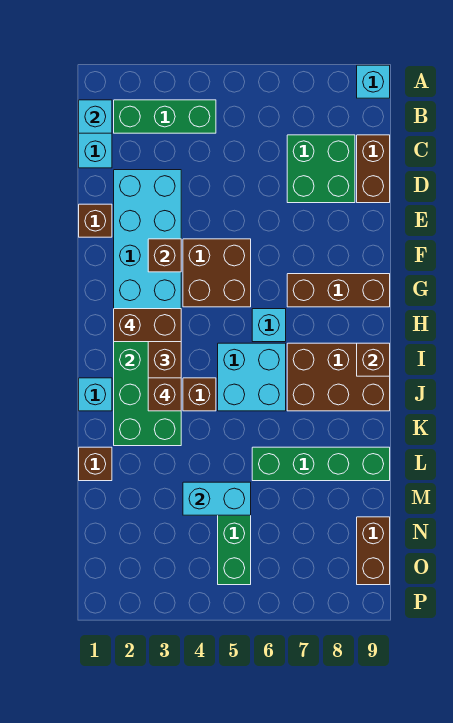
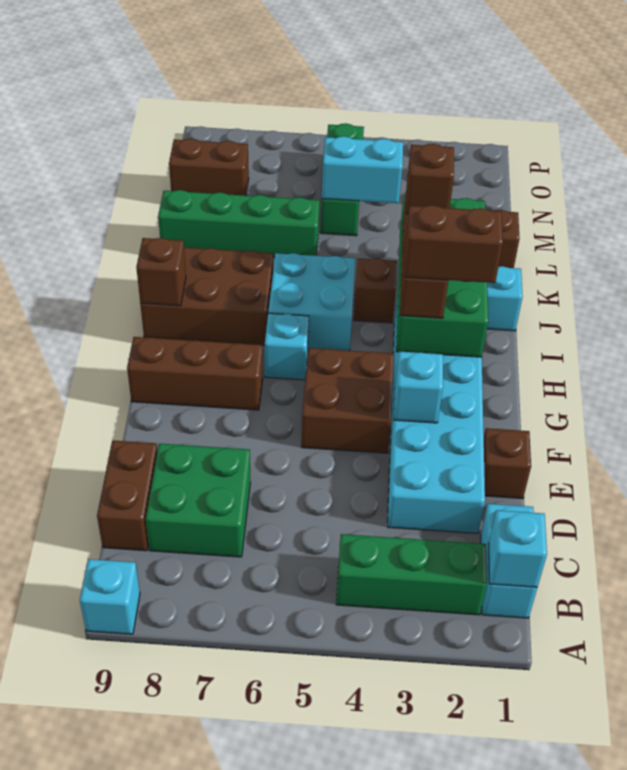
brown brick F3 level 2 -> cyan brick F3 level 2
brown brick N9:O9 level 1 -> brown brick N8:N9 level 1

